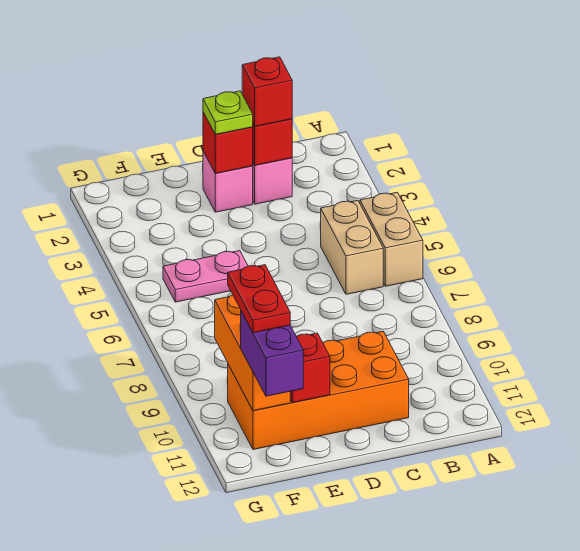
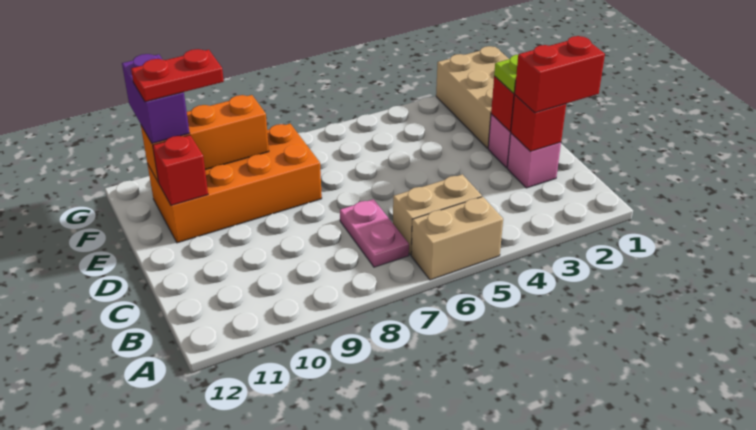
red brick C2 level 3 -> red brick C1:C2 level 3
orange brick C10:F11 level 1 -> orange brick E8:F11 level 1
none -> tan brick E1:G2 level 1
pink plate E5:F5 level 1 -> pink plate B7:C7 level 1
purple brick F11:F12 level 3 -> purple brick F11:G11 level 3

